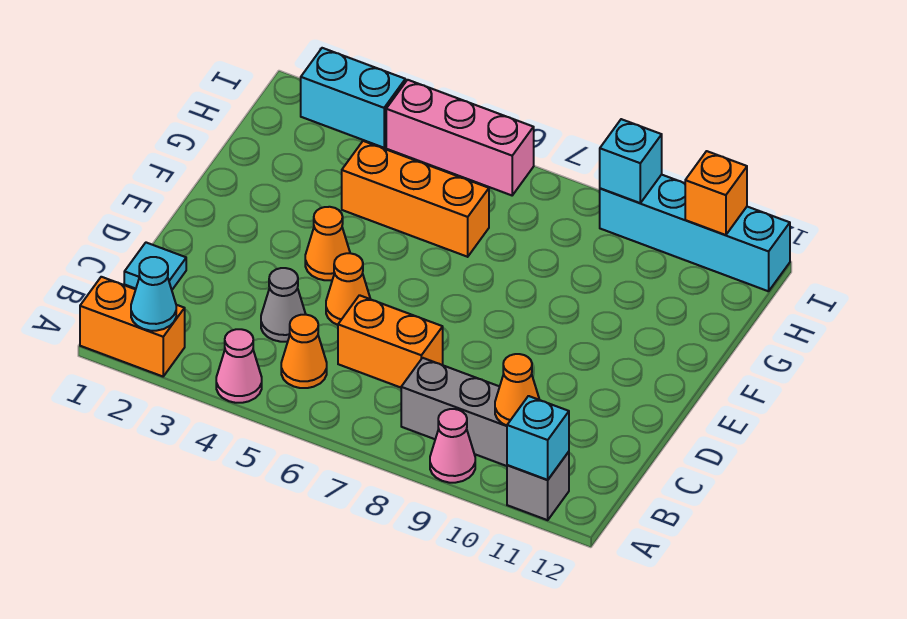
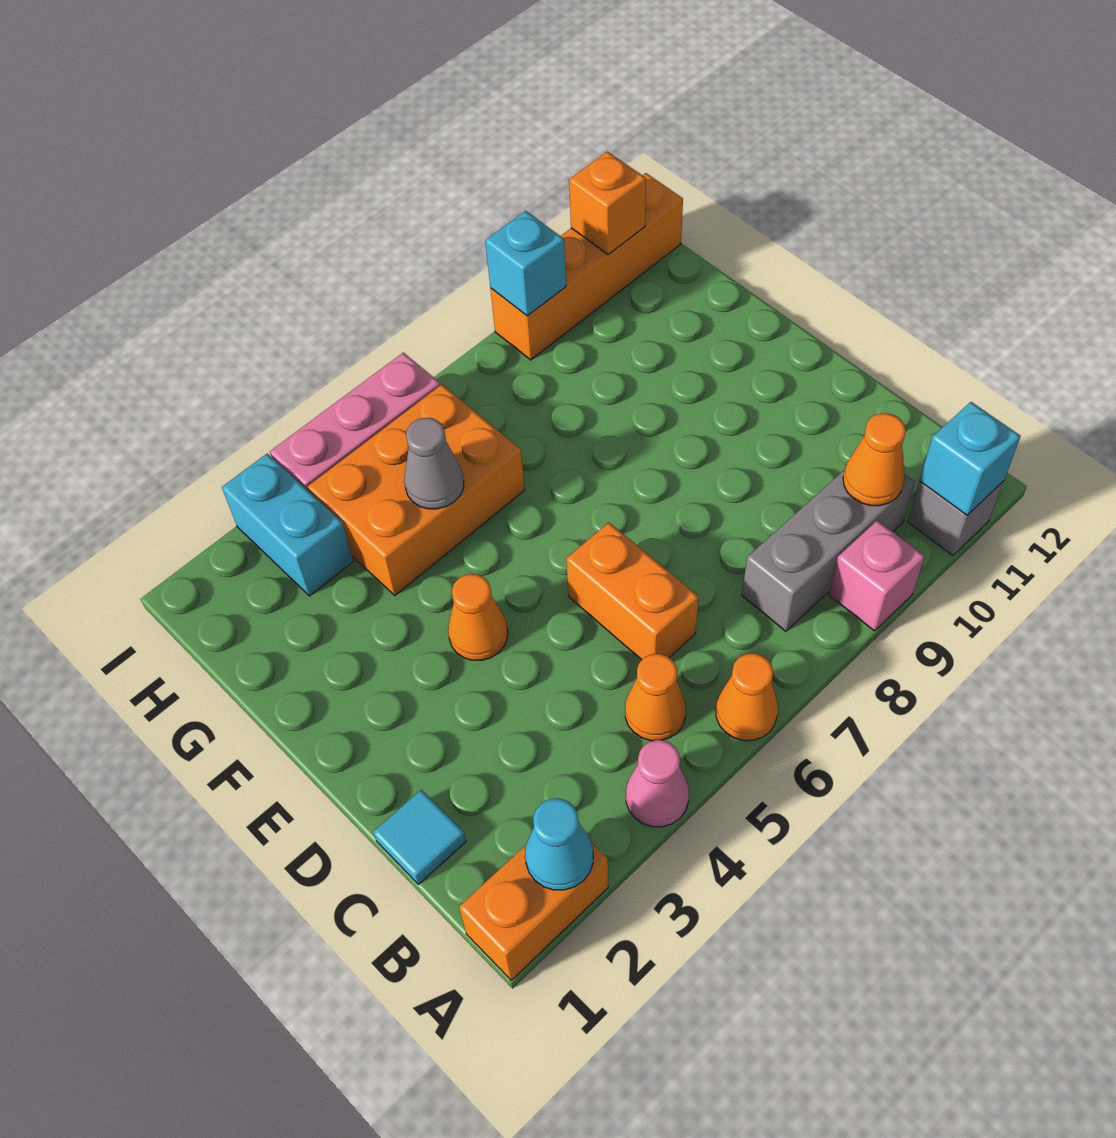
pink cone A9 level 1 -> pink brick A9 level 1
grey cone C4 level 1 -> grey cone G5 level 2
orange brick C6:C7 level 1 -> orange brick C6:D6 level 1
orange cone D5 level 1 -> orange cone A6 level 1
orange brick G4:G6 level 1 -> orange brick G4:H6 level 1
cyan brick I2:I3 level 1 -> cyan brick H3:I3 level 1
cyan brick I9:I12 level 1 -> orange brick I9:I12 level 1

